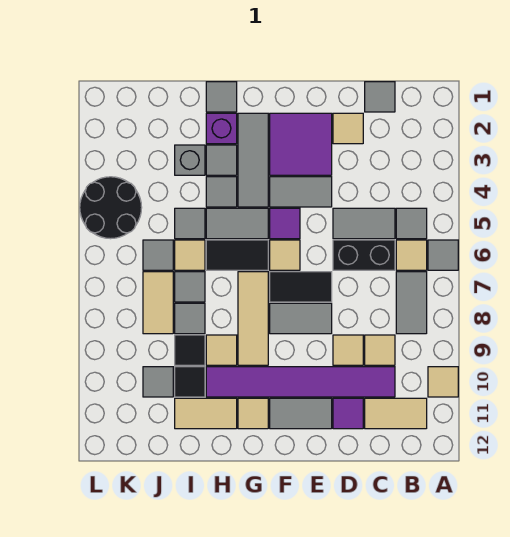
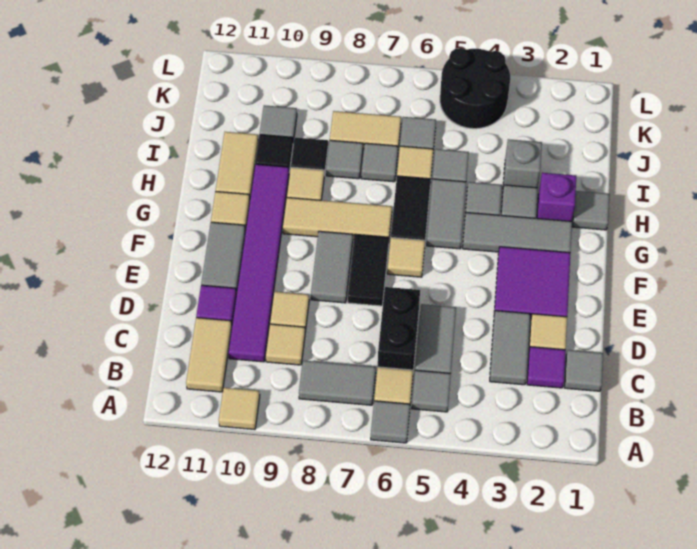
grey tile E4:F4 level 1 -> grey tile C3:D3 level 1
purple tile F5 level 1 -> purple tile C2 level 1

